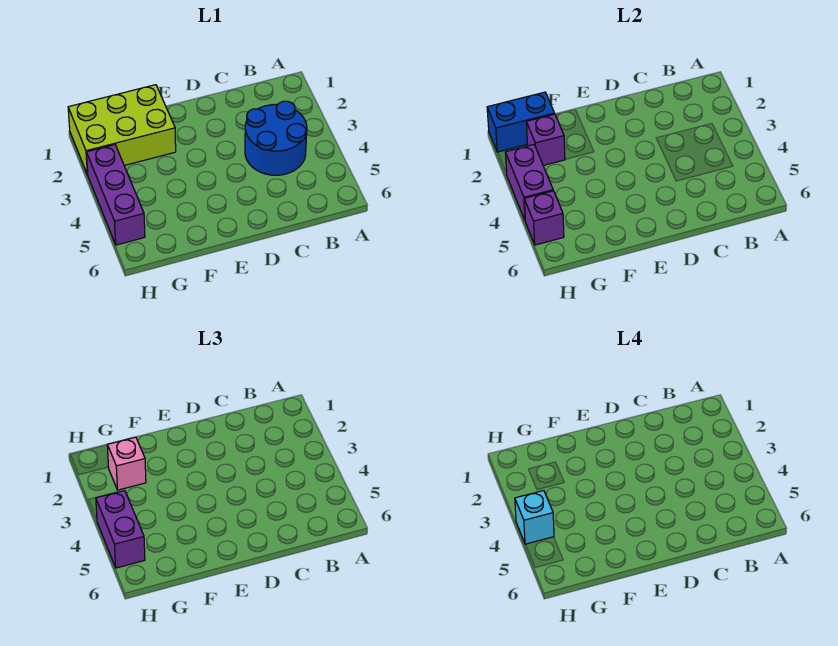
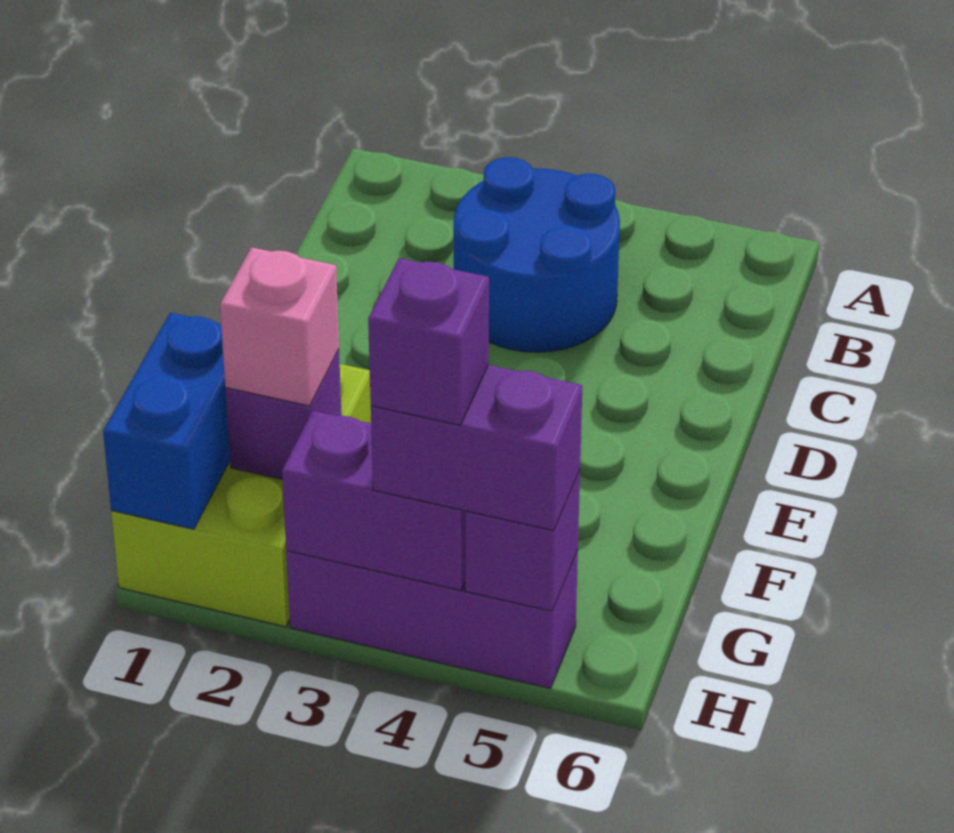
cyan brick H4 level 4 -> purple brick H4 level 4

